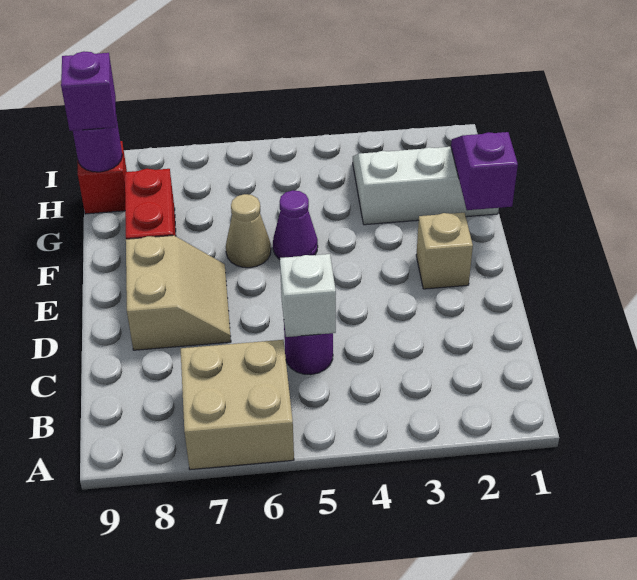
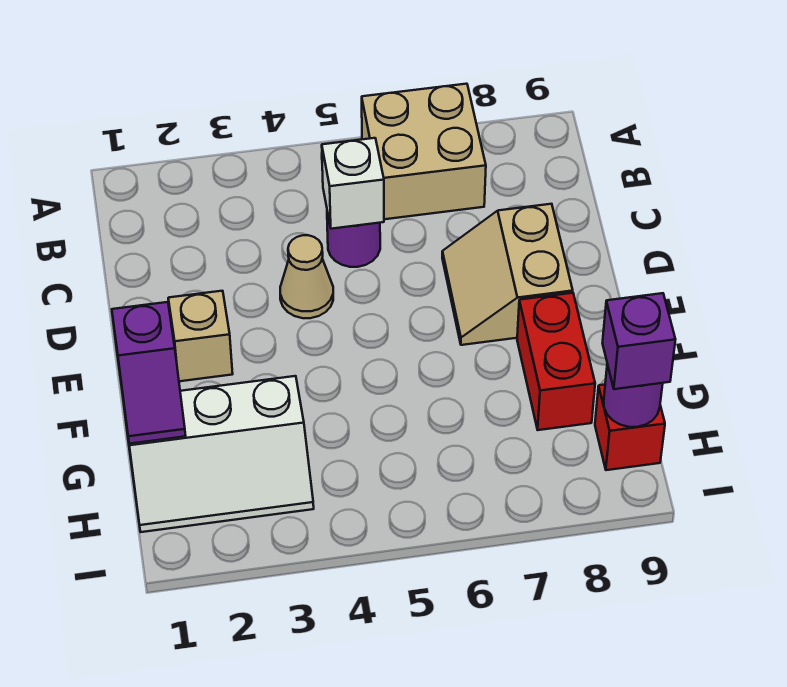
purple cone F5 level 1 -> none
tan cone F6 level 1 -> tan cone D4 level 1

